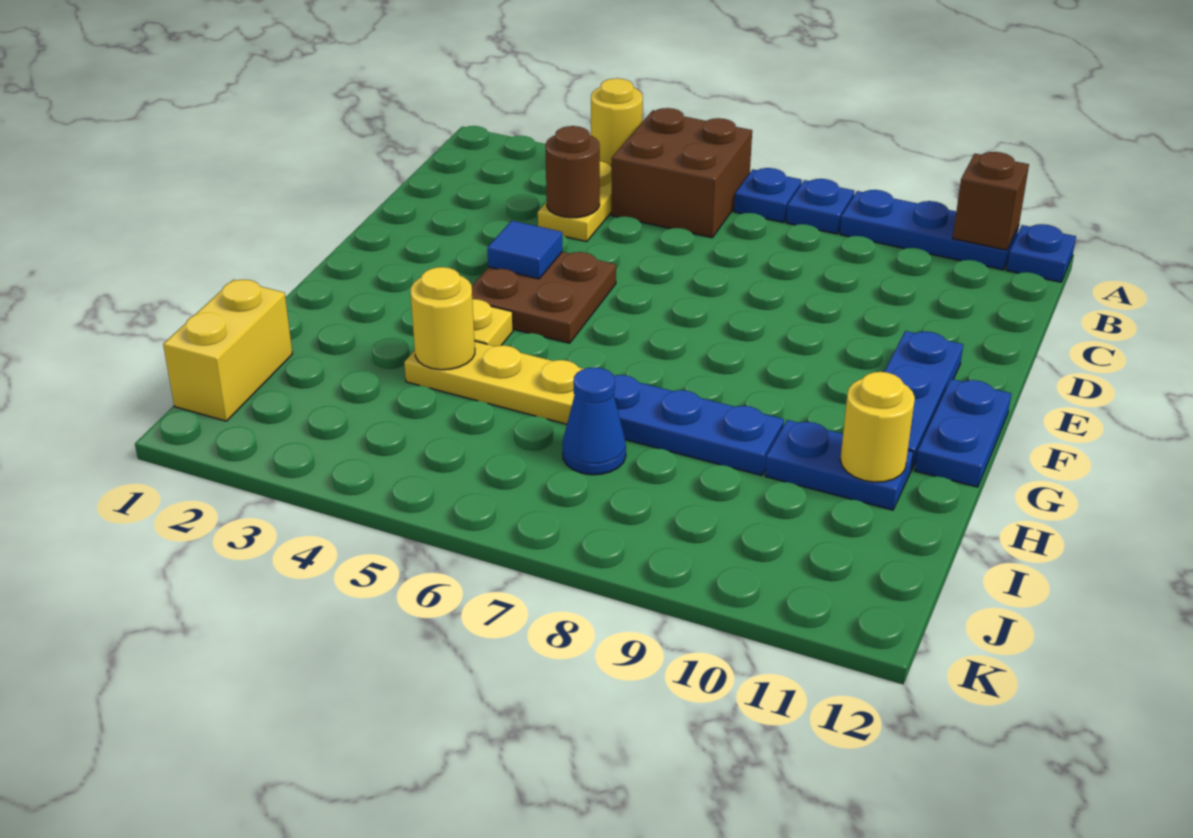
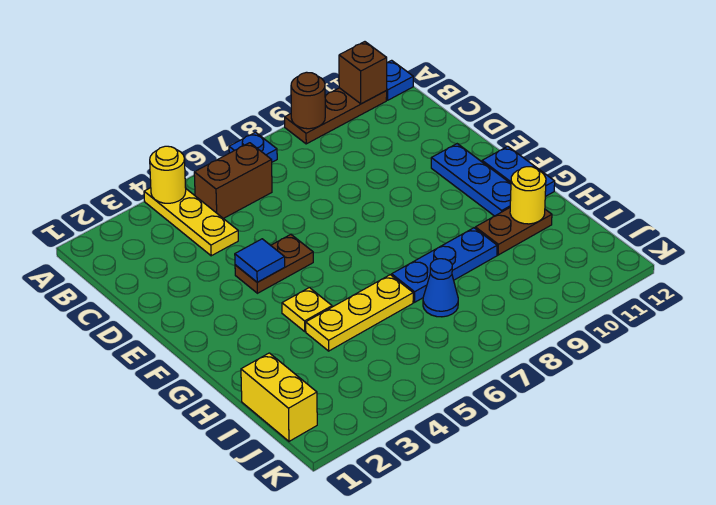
brown brick A5:B6 level 1 -> brown brick B5:B6 level 1
blue plate A8 level 1 -> none
blue plate A9:A11 level 1 -> brown plate A9:A11 level 1
brown round brick C4 level 2 -> brown round brick A9 level 2
brown plate E4:F5 level 1 -> brown plate E4:E5 level 1
yellow round brick H4 level 2 -> none
blue plate H10:H11 level 1 -> brown plate H10:H11 level 1

